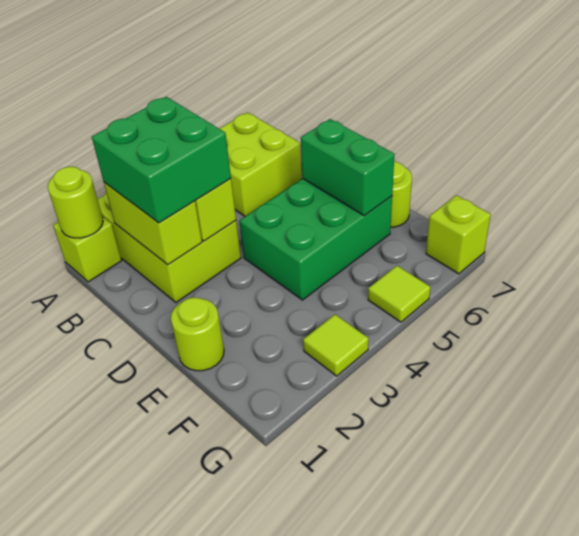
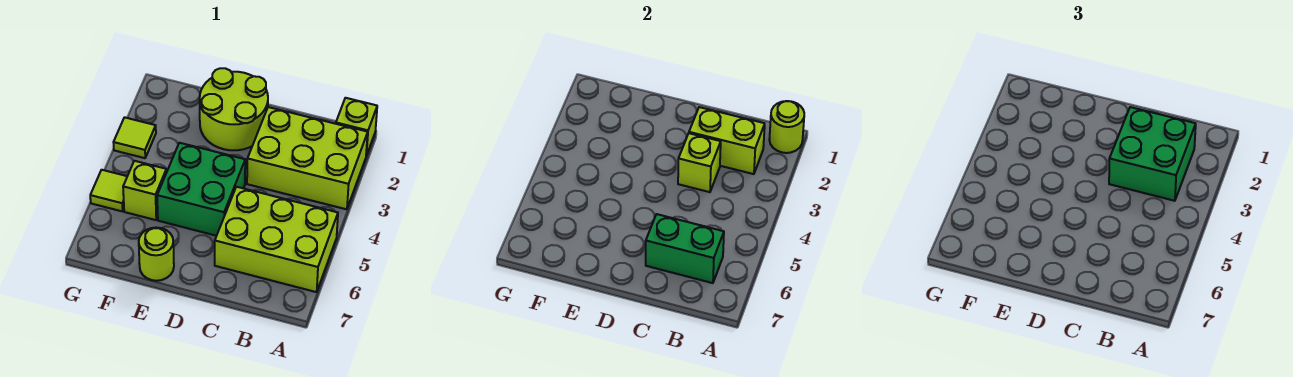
lime brick A5:B6 level 1 -> lime brick A5:C6 level 1
green brick D4:E6 level 1 -> green brick D4:E5 level 1
green brick D6:E6 level 2 -> green brick B6:C6 level 2
lime round brick E1 level 1 -> lime round brick D1:E2 level 1
lime brick G7 level 1 -> lime brick F5 level 1

